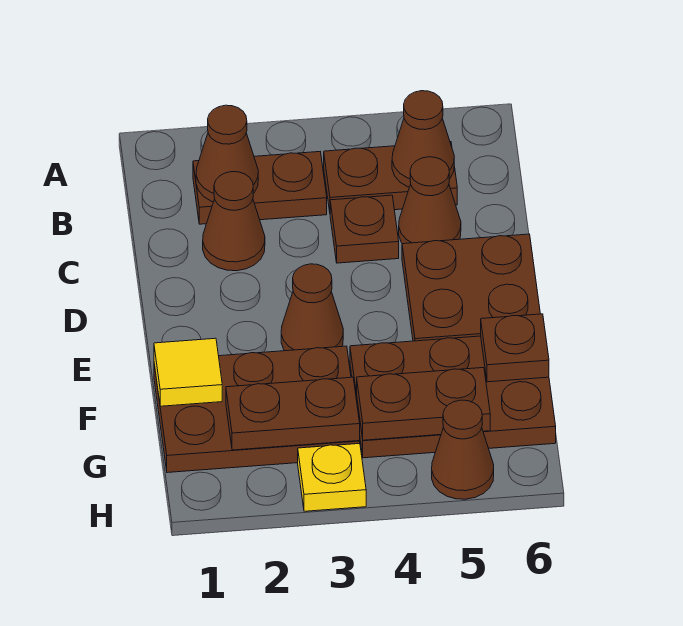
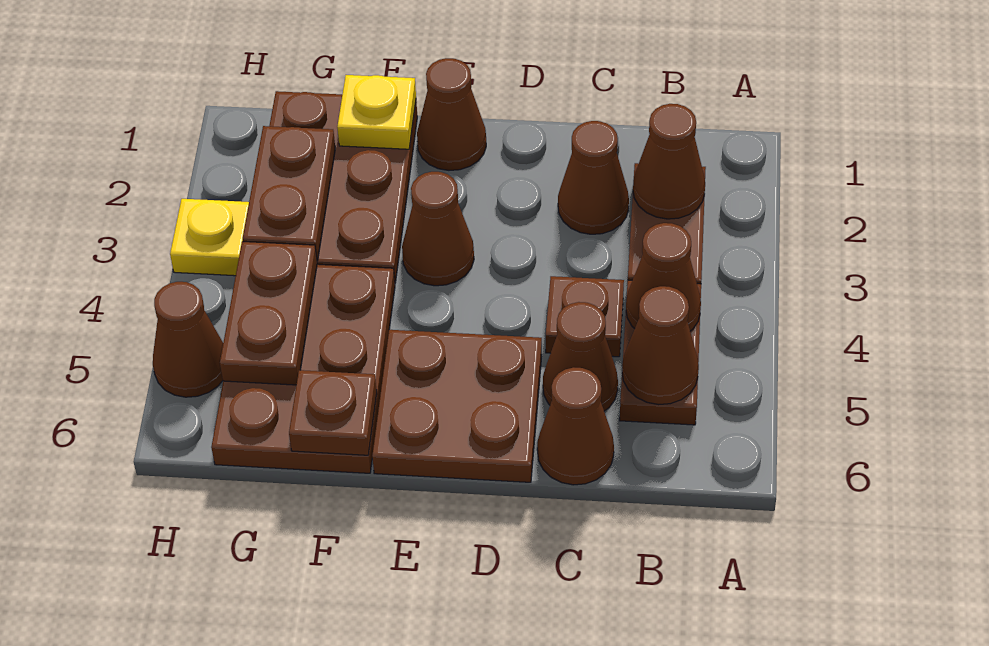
none -> brown cone B4 level 2
none -> brown cone C6 level 1
none -> brown cone E1 level 1
yellow tile F1 level 2 -> yellow plate F1 level 2

